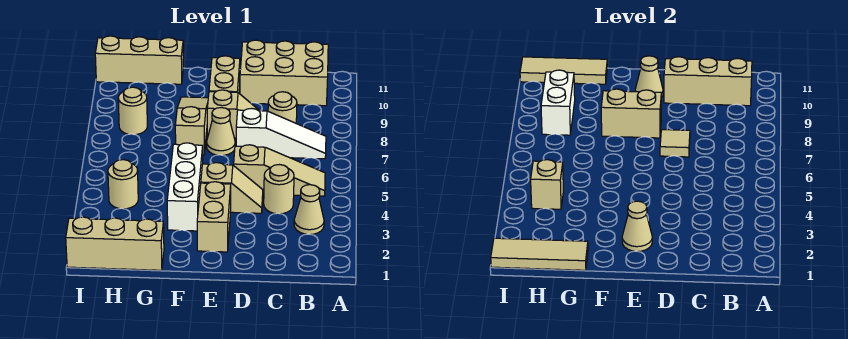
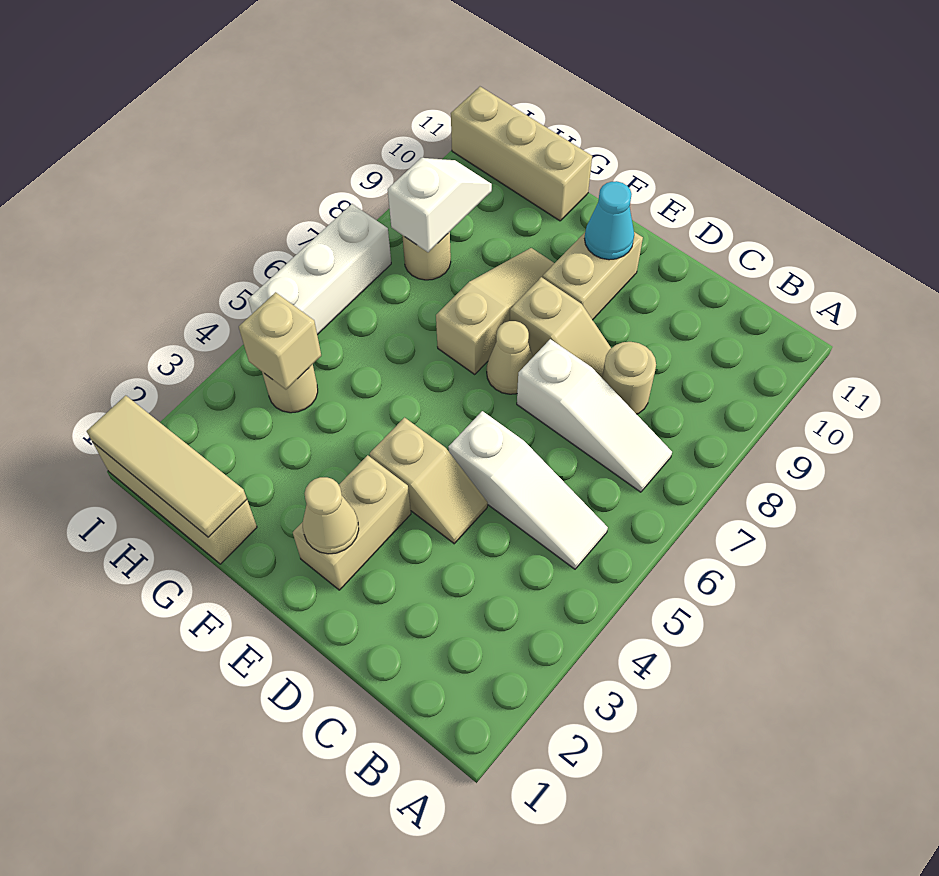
tan cone B3 level 1 -> none
tan slope B5:D5 level 1 top D -> white slope B5:D5 level 1 top D
tan brick B10:D11 level 1 -> none
tan brick B10:D10 level 2 -> none
tan round brick C4 level 1 -> none
tan tile D7 level 2 -> none
tan brick E8:F8 level 2 -> none
tan cone E10 level 2 -> cyan cone E10 level 2
white brick F3:F5 level 1 -> white brick I5:I7 level 1
tan tile G11:I11 level 2 -> none
white brick H8:H9 level 2 -> white slope H8:H9 level 2 top 8

